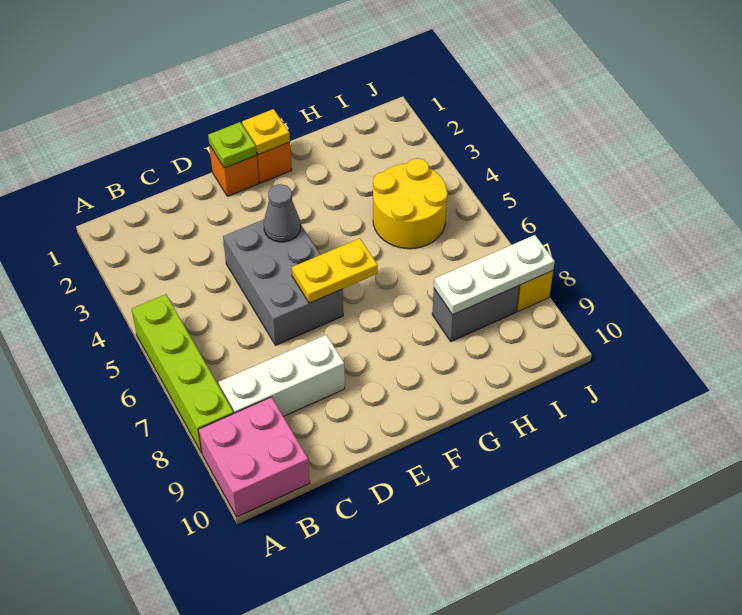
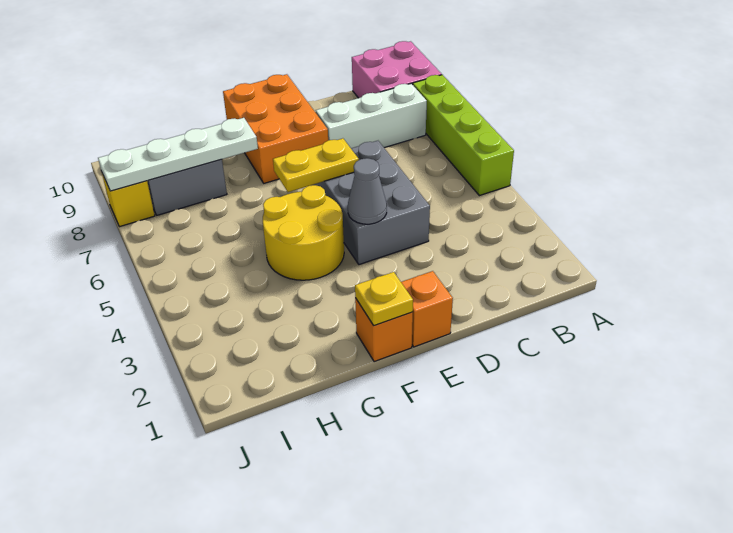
lime plate E1 level 2 -> none
none -> orange brick E8:F10 level 1
yellow round brick H4:I5 level 1 -> yellow round brick F4:G5 level 1
white plate H8:J8 level 2 -> white plate G8:J8 level 2

